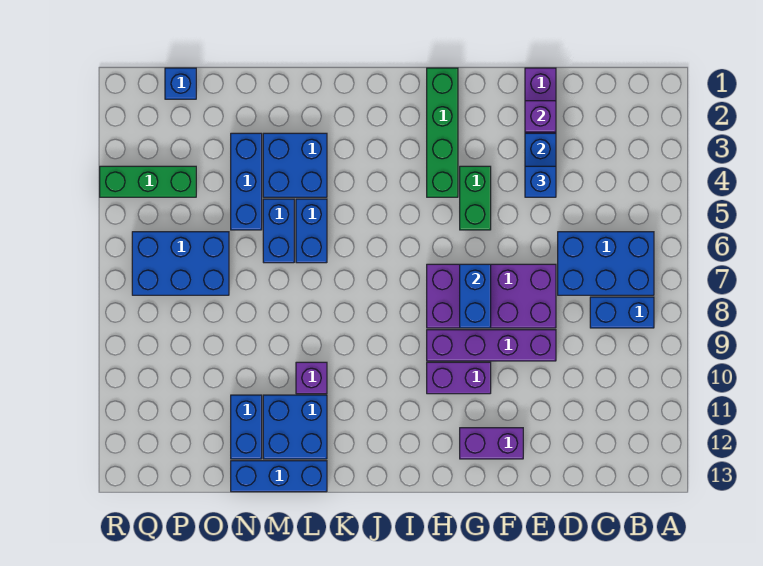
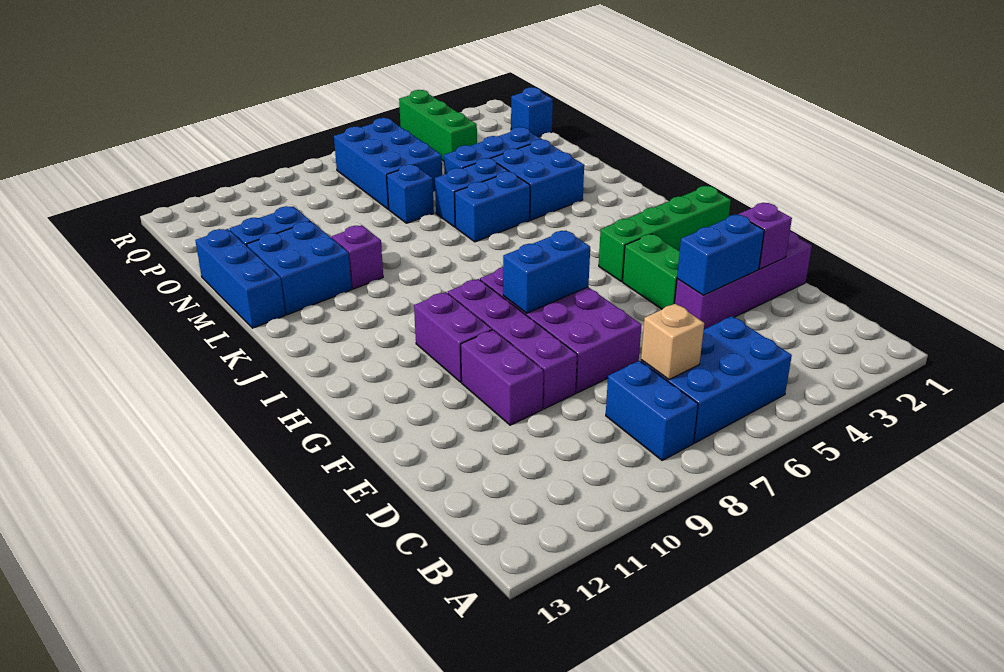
blue brick B6:D7 level 1 -> blue brick B5:C7 level 1
none -> tan brick C7 level 2
blue brick E4 level 3 -> blue brick N7 level 1
purple brick F12:G12 level 1 -> purple brick E10:F10 level 1
green brick G4:G5 level 1 -> green brick F4:G4 level 1

